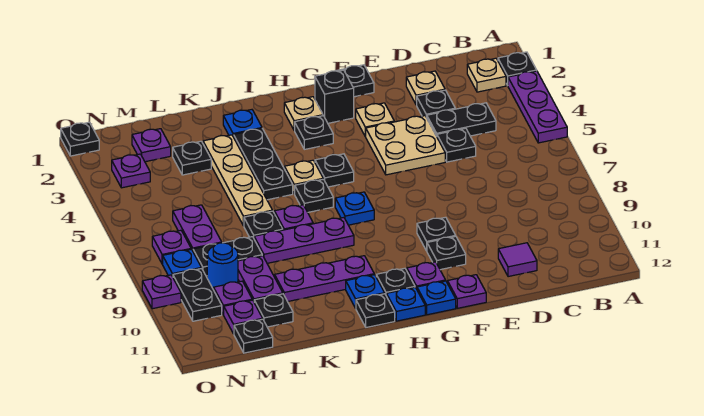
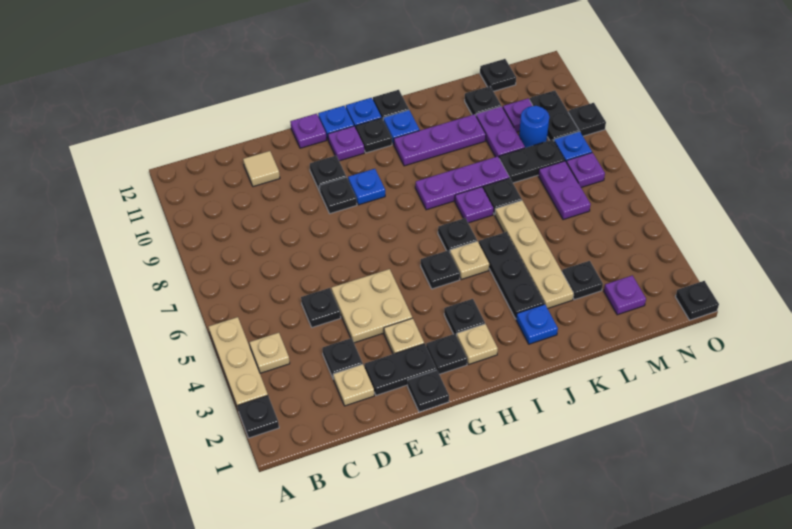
purple plate A3:A5 level 1 -> tan plate A3:A5 level 1
tan plate B2 level 1 -> tan plate B4 level 1
black plate C4:D4 level 1 -> black plate E2:F2 level 1
purple tile D11 level 1 -> tan tile D11 level 1
black brick G2 level 1 -> black plate G2 level 1
blue plate H7 level 1 -> blue plate G9 level 1
purple plate M11 level 1 -> none
purple plate N3 level 1 -> none
purple plate O9 level 1 -> black plate O9 level 1

